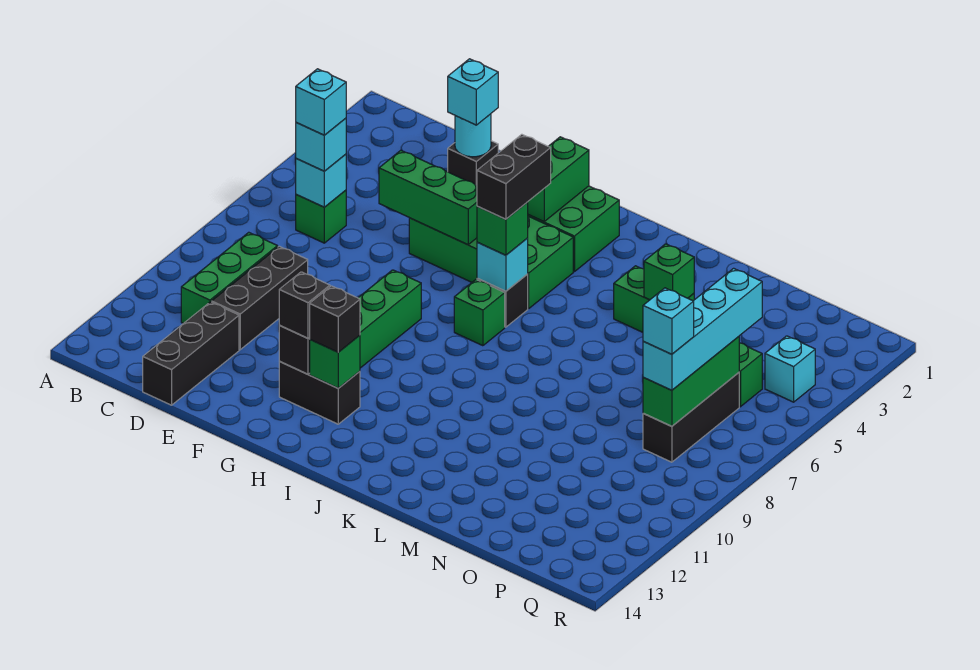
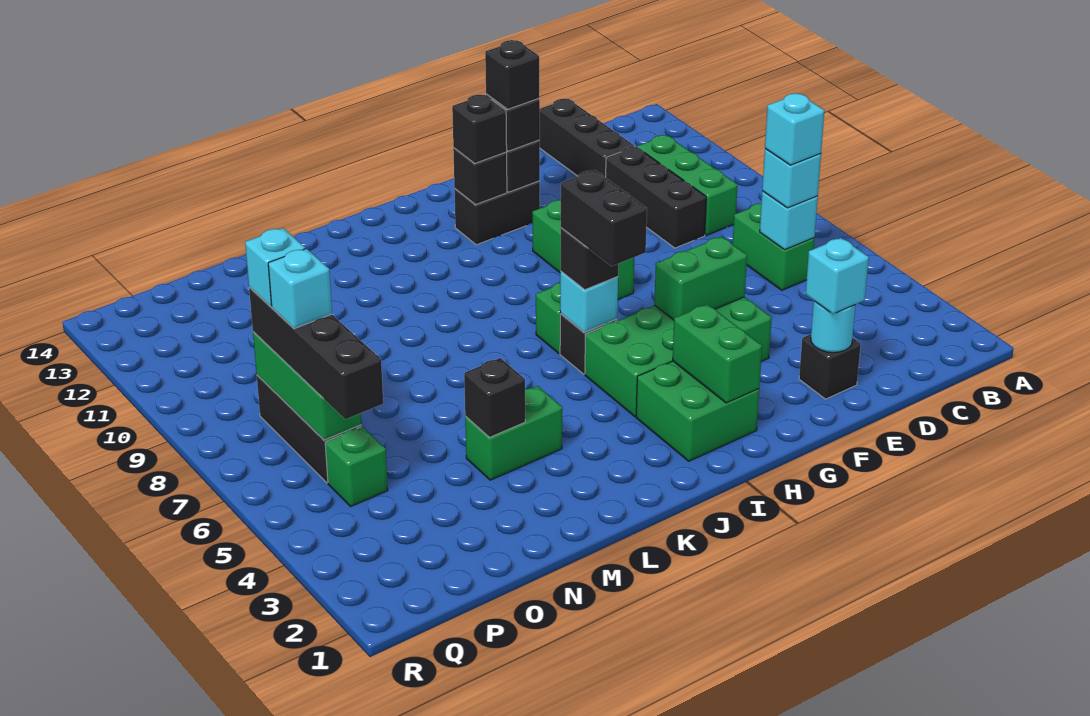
green brick C6 level 1 -> green brick C6:C7 level 1
green brick E5:G5 level 2 -> green brick F5:G5 level 2
none -> black brick G12 level 4
green brick H12 level 2 -> black brick H12 level 2
green brick I6 level 3 -> black brick I6 level 3
green brick M4 level 2 -> black brick M4 level 2
cyan brick P5:P8 level 3 -> black brick P5:P8 level 3
cyan brick Q4 level 1 -> cyan brick P7 level 4

